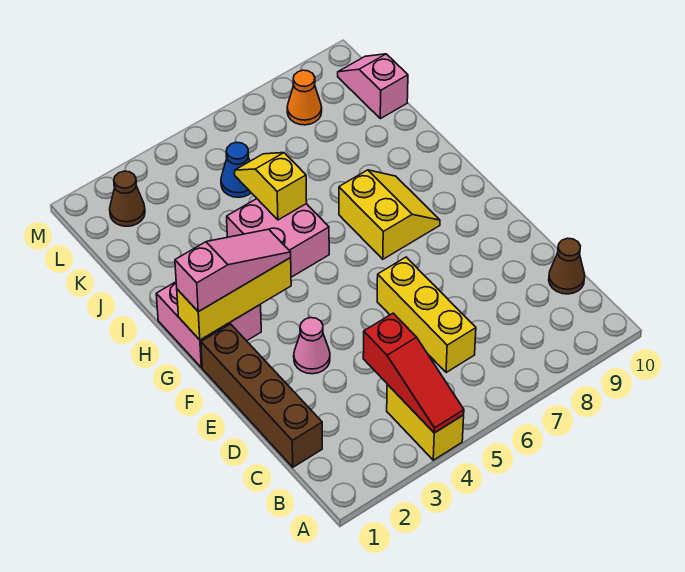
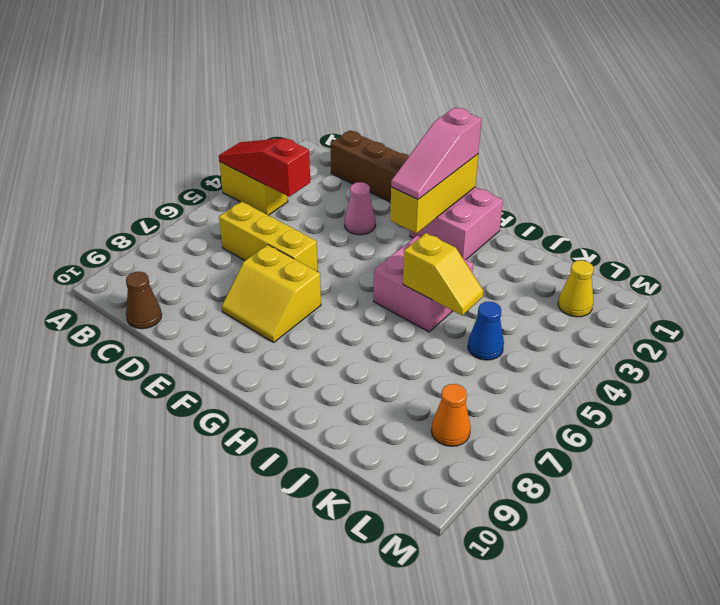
yellow slope G7:H8 level 1 top 7 -> yellow slope E7:F8 level 1 top 7
pink slope K10:L10 level 1 top K -> none
brown cone L2 level 1 -> yellow cone L2 level 1

